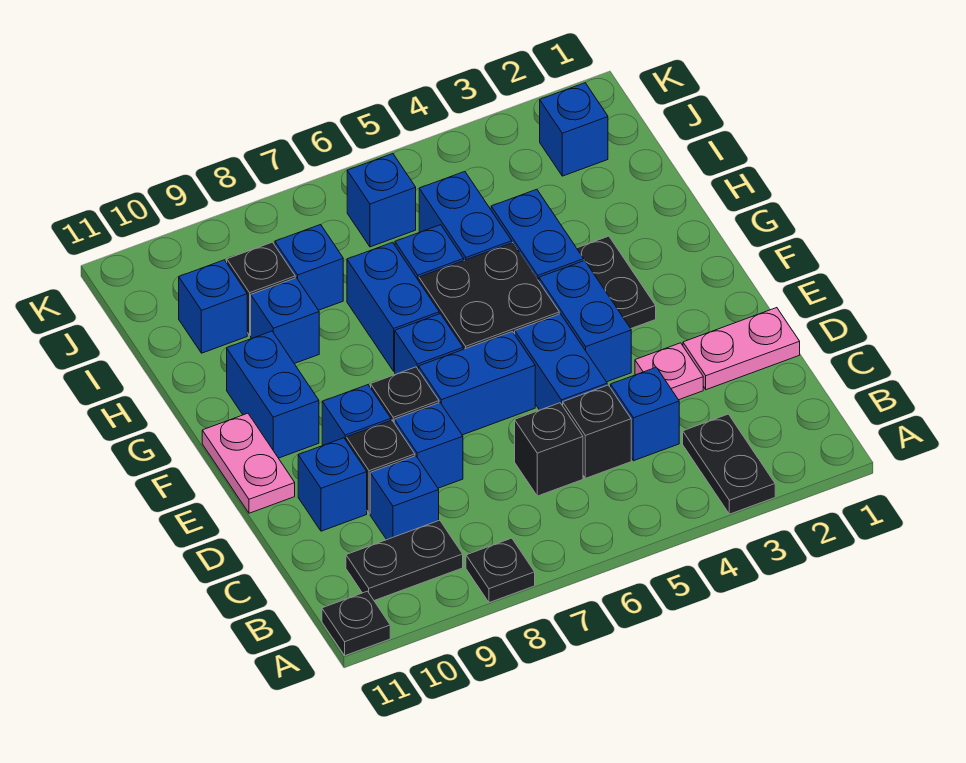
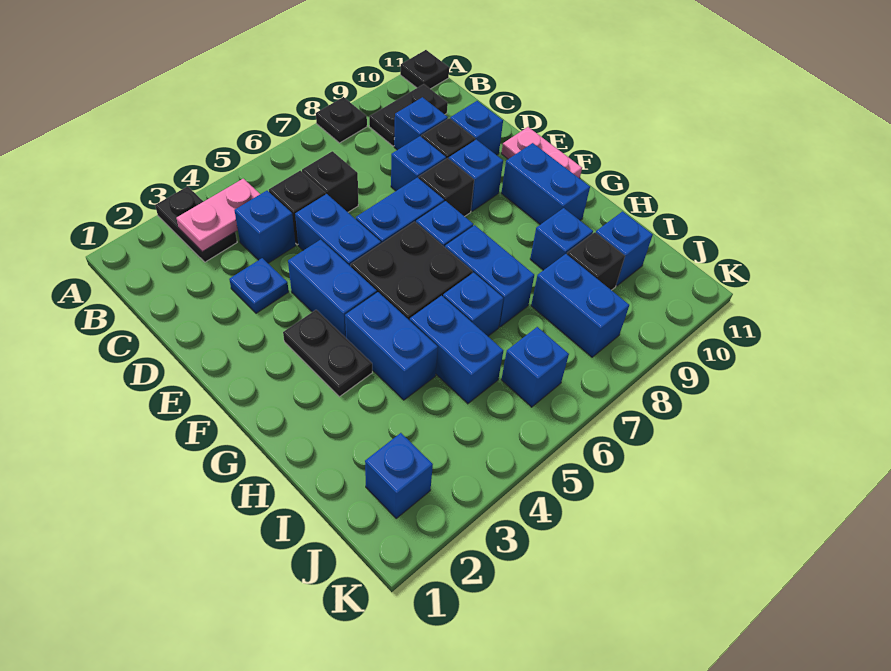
pink plate D1:D2 level 1 -> pink plate B3:B4 level 2
pink plate D3 level 1 -> blue plate D3 level 1
blue brick I8 level 1 -> blue brick I8:J8 level 1

